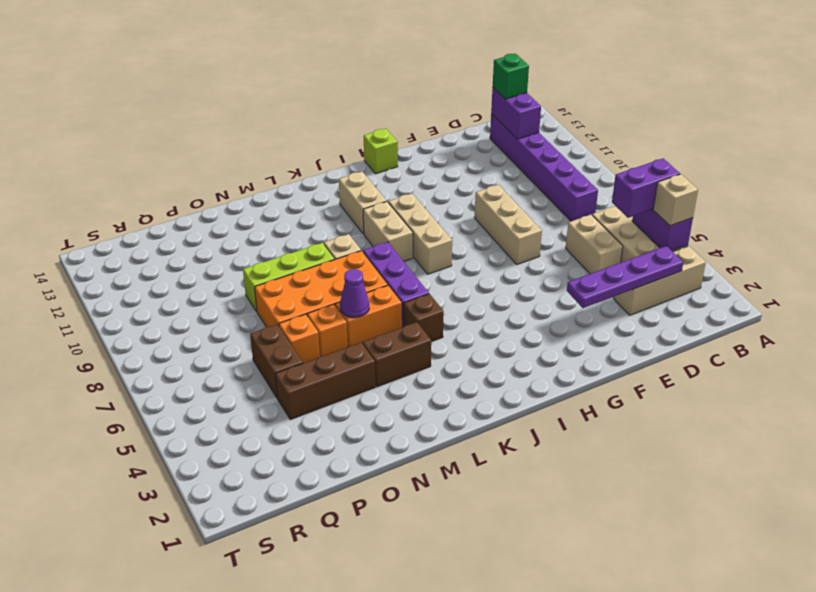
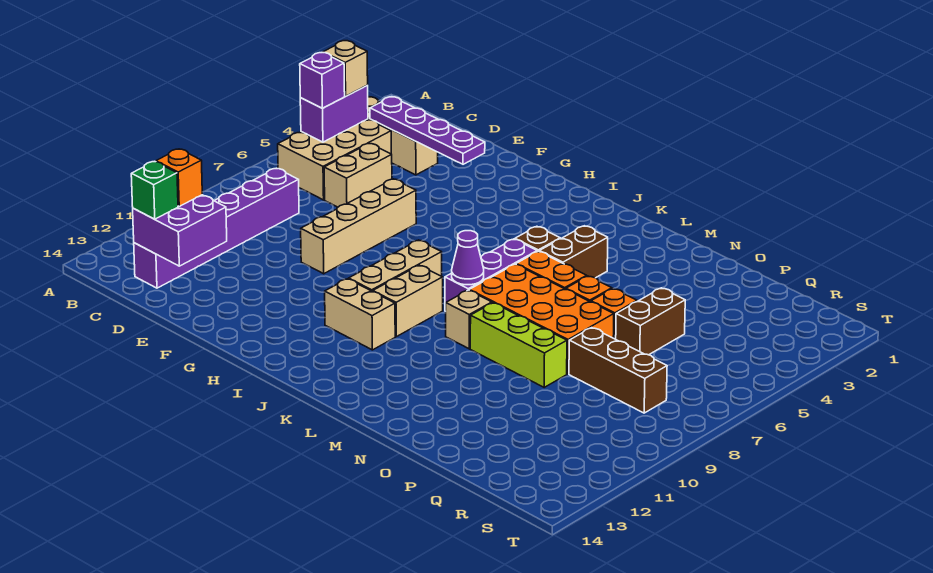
purple brick B5:C5 level 3 -> purple brick B5 level 3
purple brick C12:C13 level 2 -> purple brick C12:D13 level 2
none -> orange brick C12 level 3
tan brick F7:F9 level 1 -> tan brick F6:F9 level 1
lime brick H14 level 1 -> none
tan brick J11:J12 level 1 -> tan brick I11:J11 level 1
brown brick L4:M4 level 1 -> brown brick L4:L5 level 1
purple cone M6 level 2 -> purple cone K8 level 2
brown brick N4:P4 level 1 -> brown brick P8:R8 level 1

